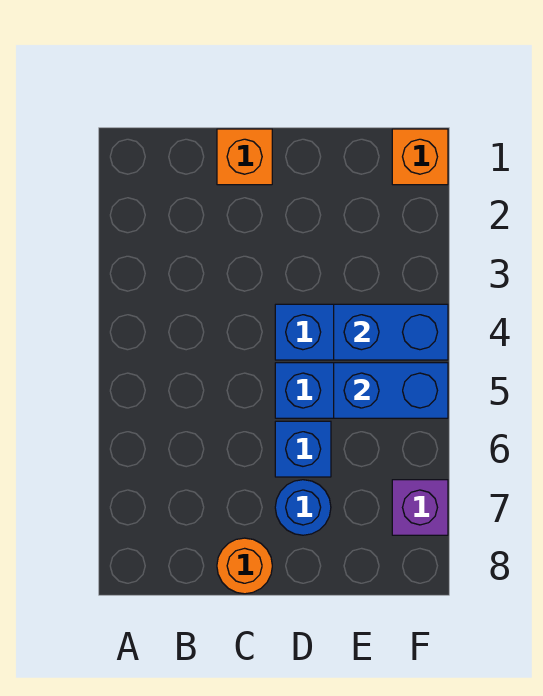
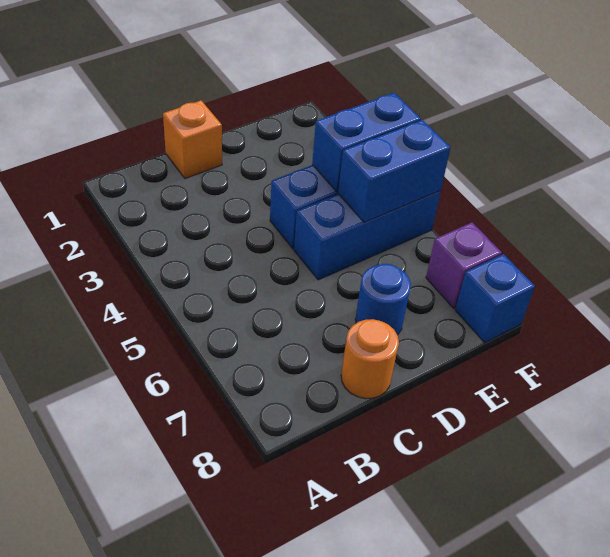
blue brick D6 level 1 -> blue brick F8 level 1
orange brick F1 level 1 -> none

